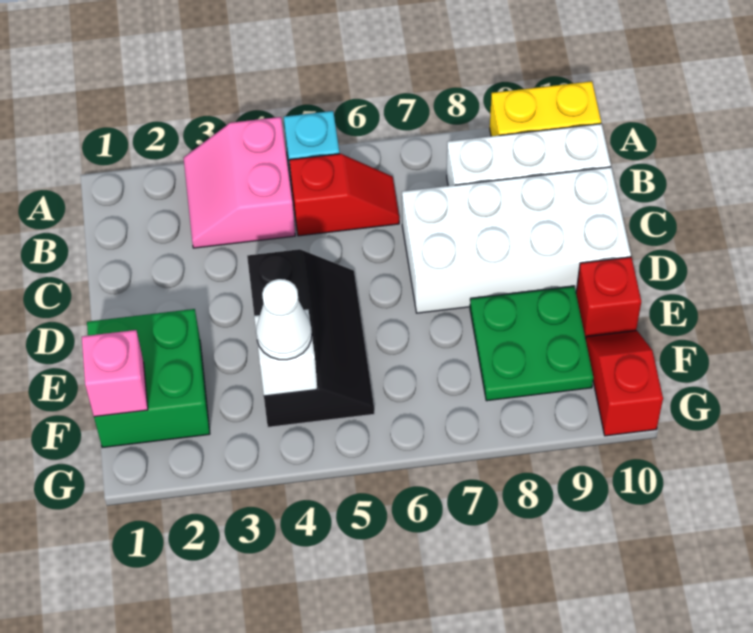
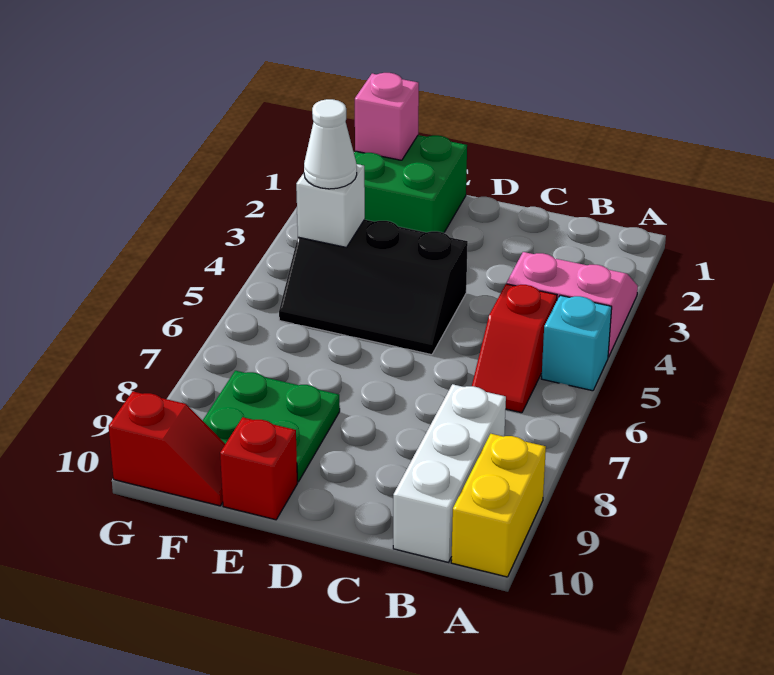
white brick C7:D10 level 1 -> none

